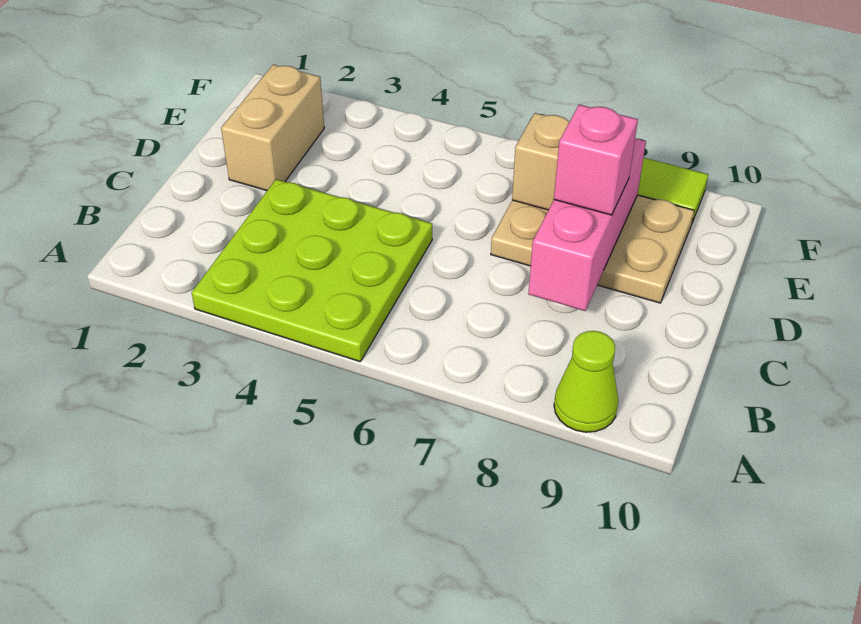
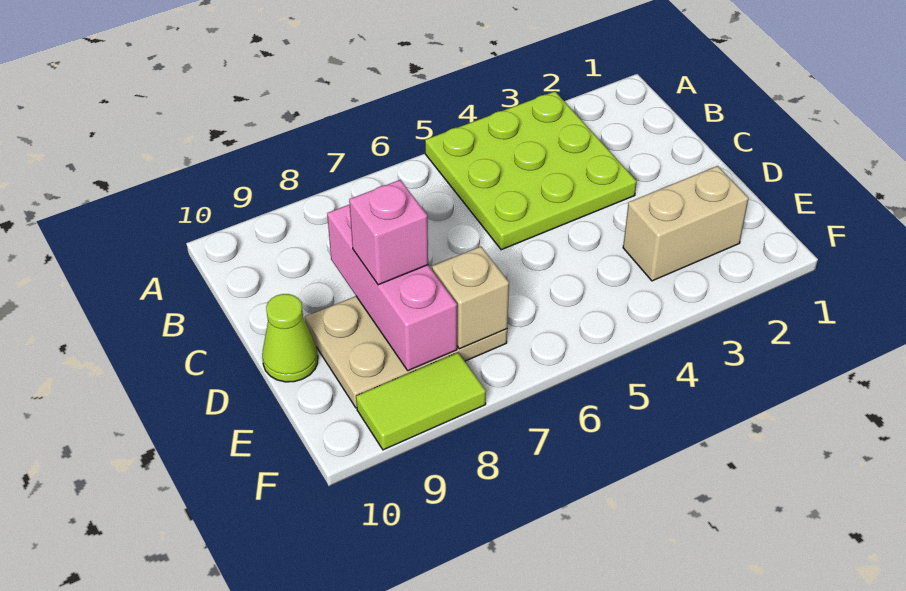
lime cone A9 level 1 -> lime cone D10 level 1
tan brick D2:E2 level 1 -> tan brick E2:E3 level 1

